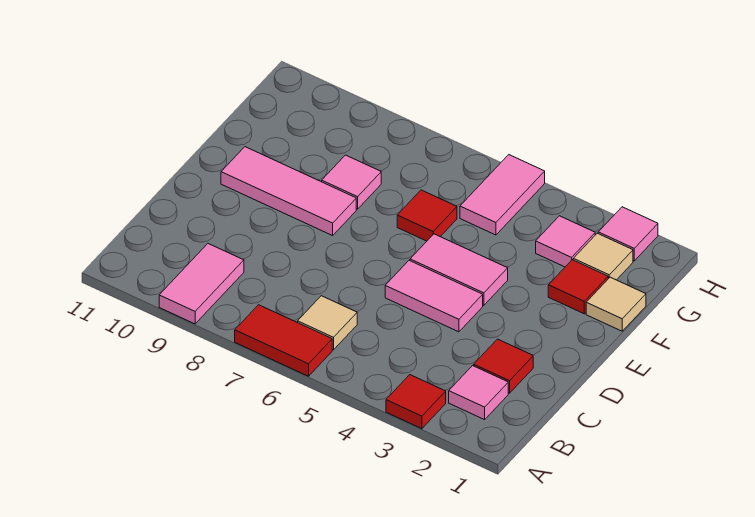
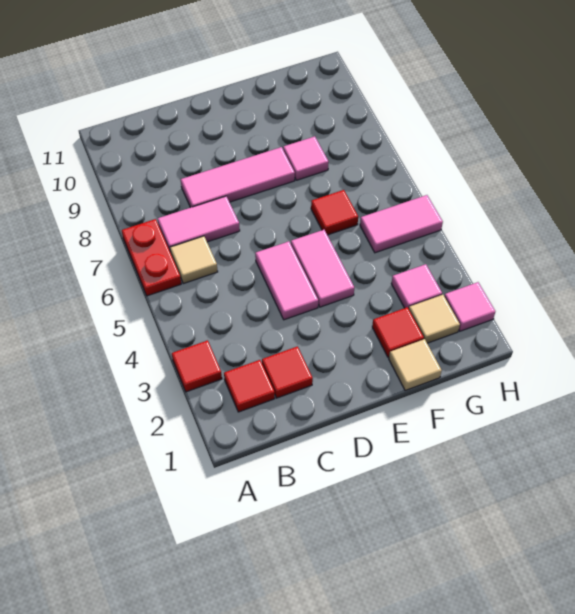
red tile A6:A7 level 1 -> red plate A6:A7 level 1
pink tile A9:B9 level 1 -> pink tile B7:C7 level 1
pink tile B2 level 1 -> red tile B2 level 1
pink tile E8:E10 level 1 -> pink tile C8:E8 level 1

